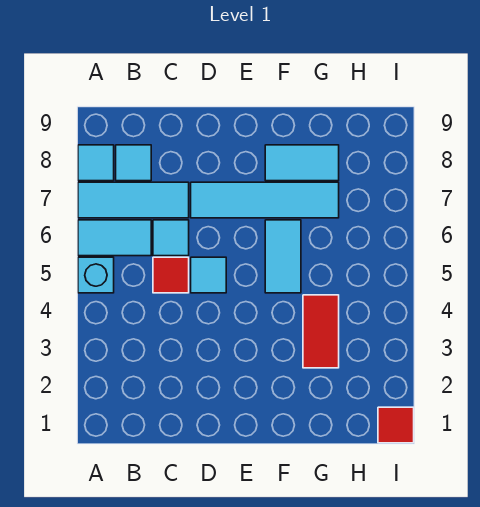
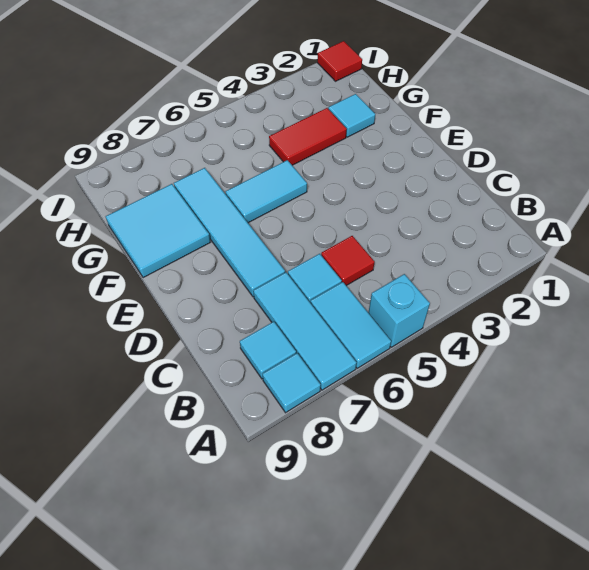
cyan tile D5 level 1 -> cyan tile G2 level 1
cyan tile F8:G8 level 1 -> cyan tile F8:G9 level 1

